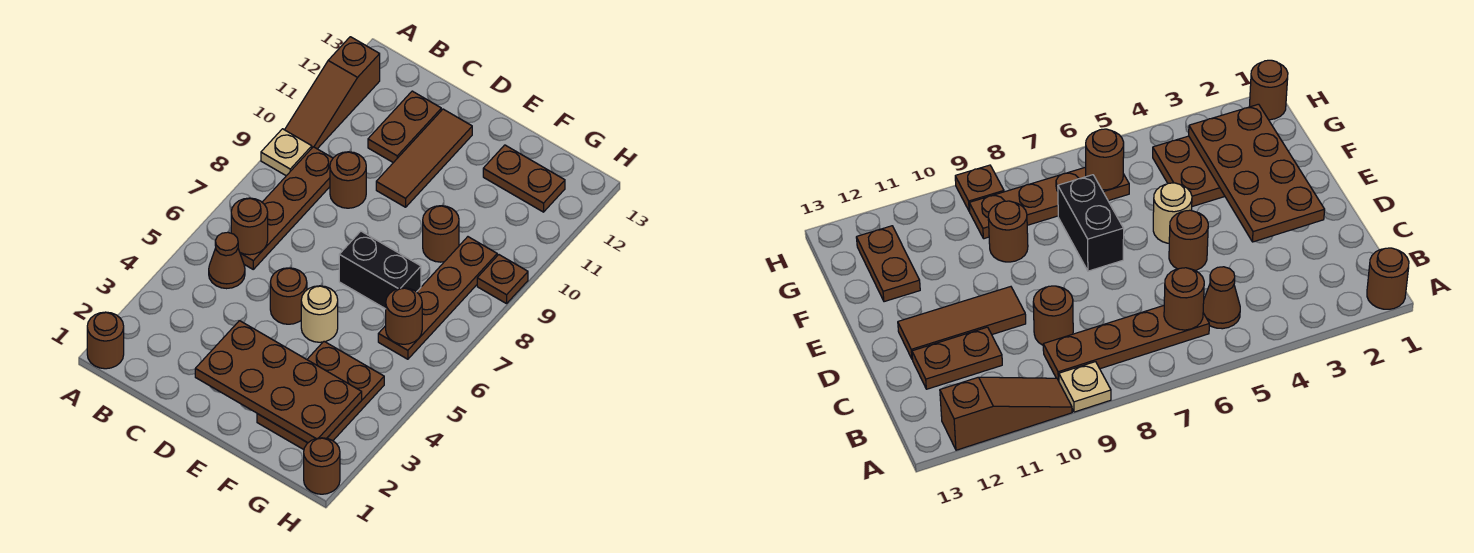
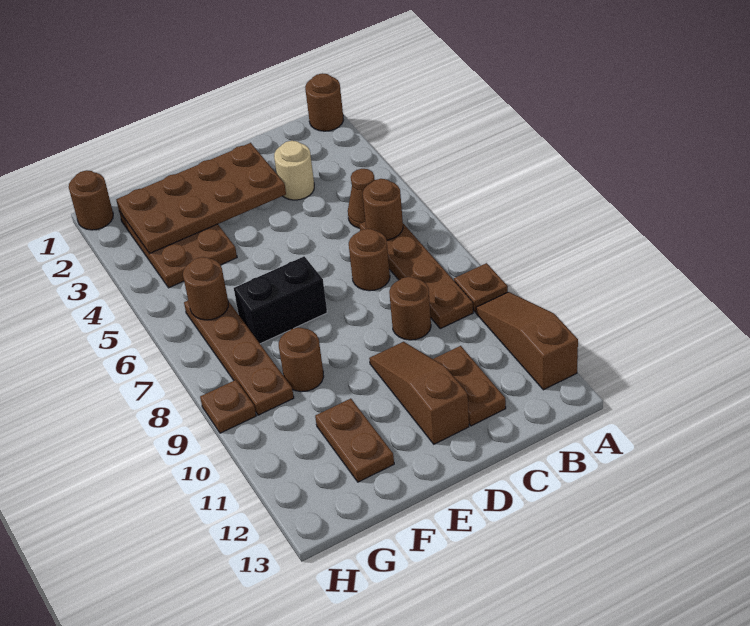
tan plate A9 level 1 -> brown plate A9 level 1
brown round brick D5 level 1 -> brown round brick C7 level 1
brown tile D10:D12 level 1 -> brown slope D10:D12 level 1 top 12
tan round brick E5 level 1 -> tan round brick C3 level 1
brown plate F12:G12 level 1 -> brown plate F11:F12 level 1

